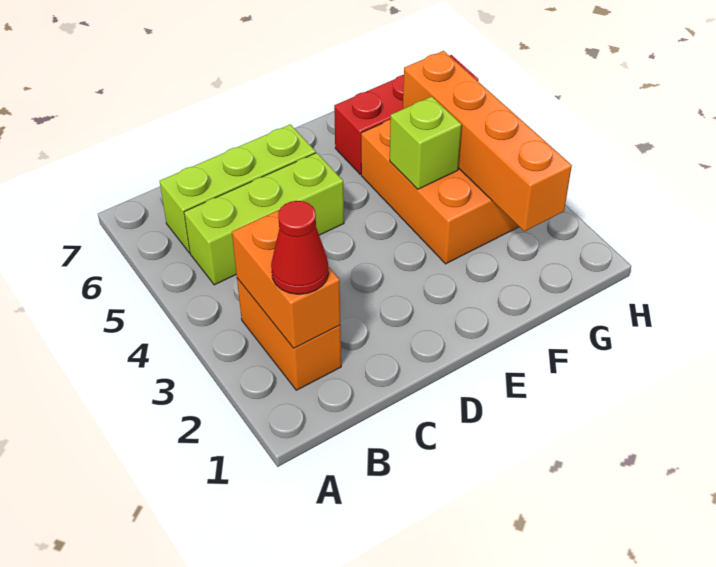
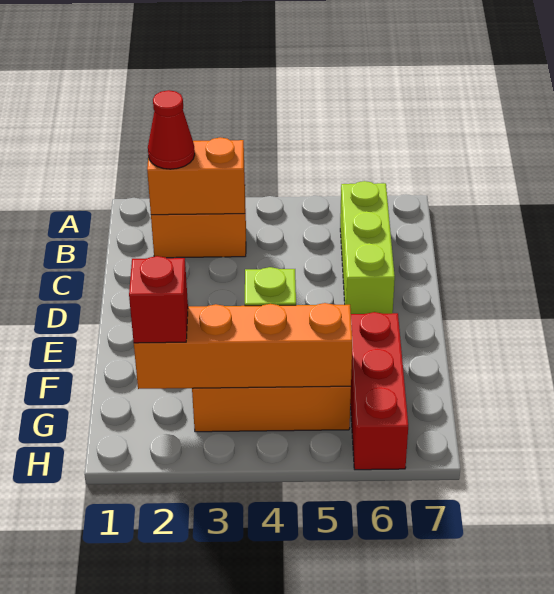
lime brick B5:D5 level 1 -> none
none -> red brick G2 level 3

